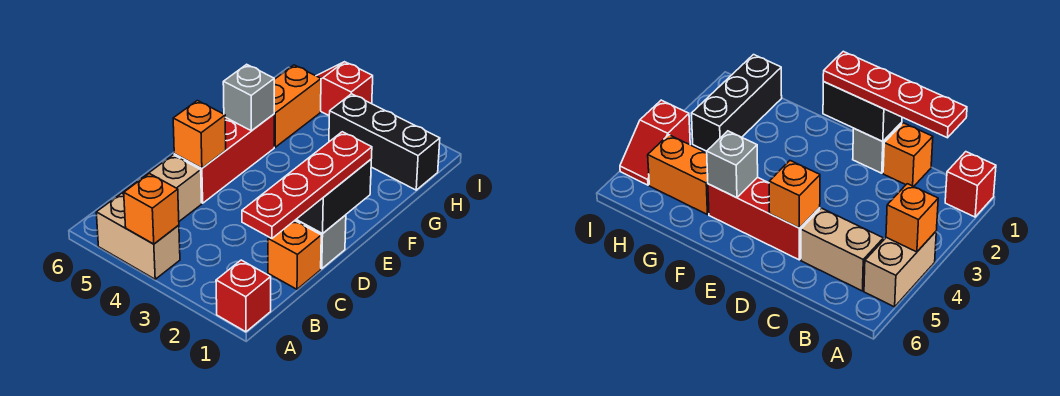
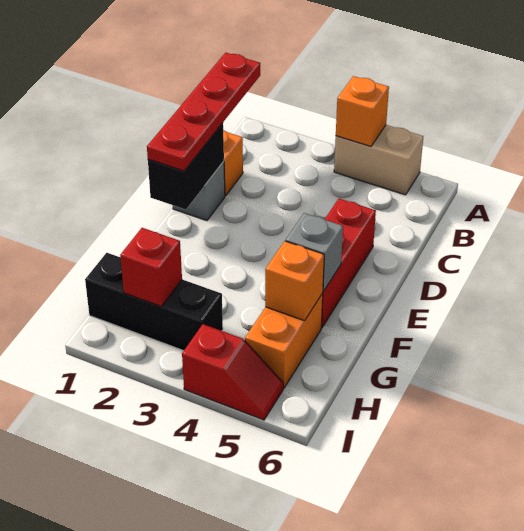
red brick A1 level 1 -> red brick H2 level 2
tan brick B5:C5 level 1 -> none
orange brick D5 level 2 -> orange brick G5 level 2

